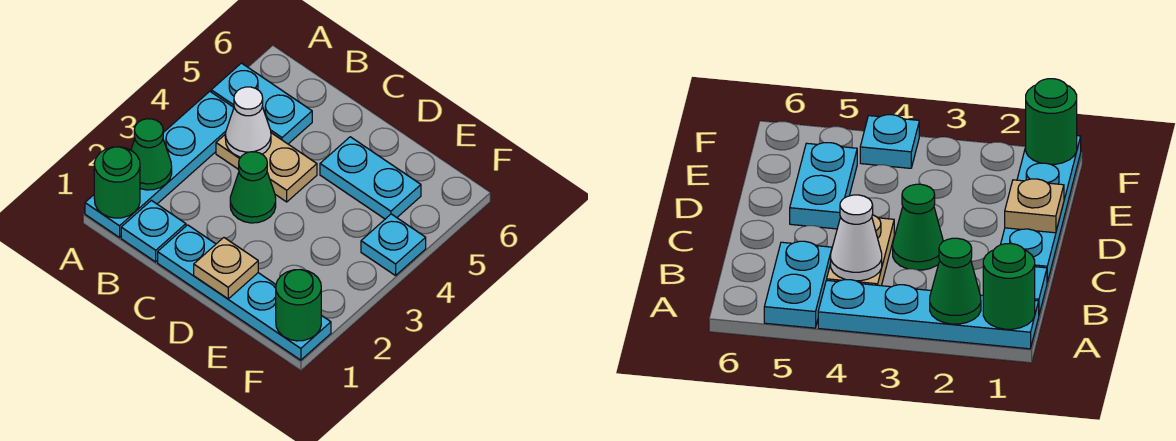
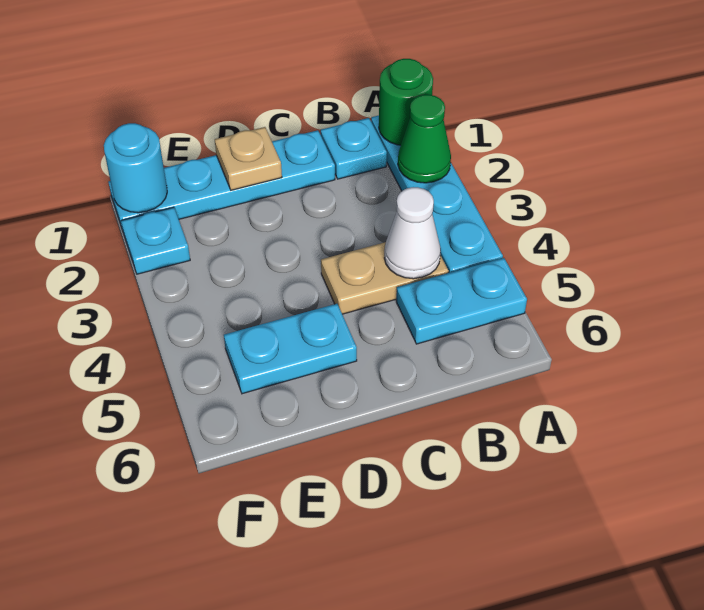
green cone C3 level 1 -> none
green round brick F1 level 2 -> cyan round brick F1 level 2
cyan plate F4 level 1 -> cyan plate F2 level 1

